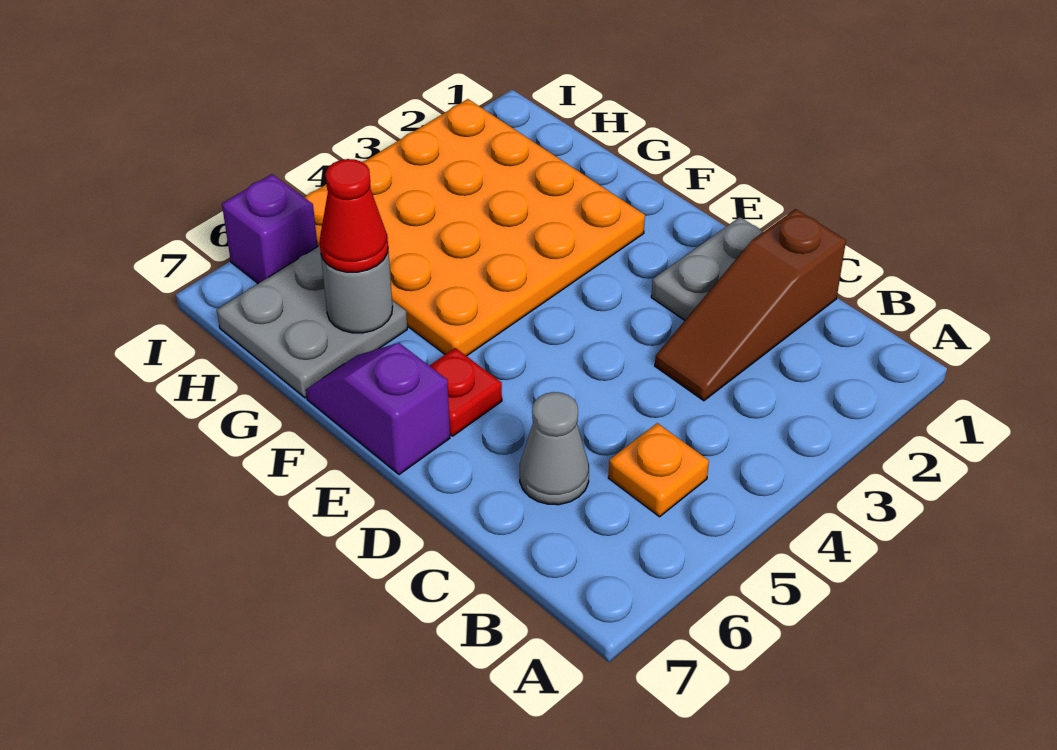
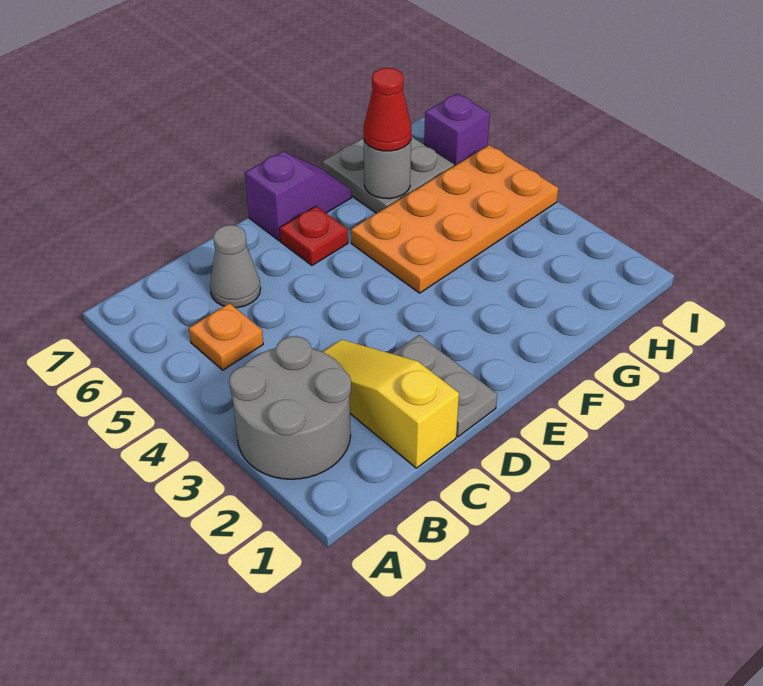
none -> grey round brick A2:B3 level 1
brown slope C1:C3 level 1 top 1 -> yellow slope C1:C3 level 1 top 1
orange plate F2:I5 level 1 -> orange plate F4:I5 level 1

